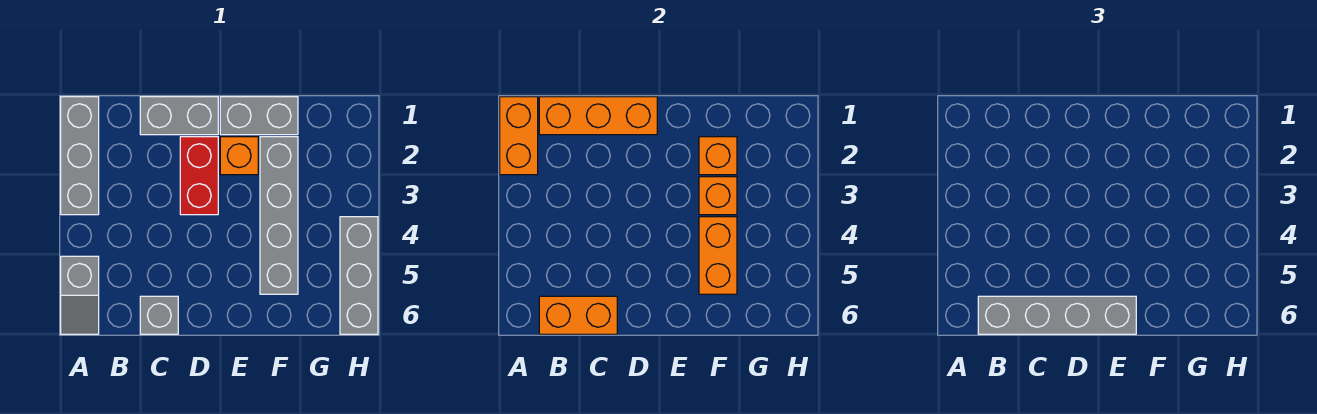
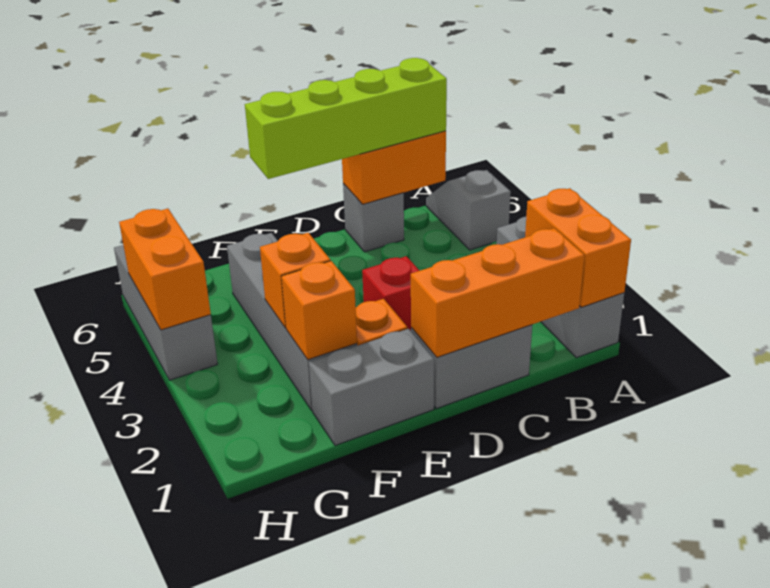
grey brick B6:E6 level 3 -> lime brick B6:E6 level 3
red brick D2:D3 level 1 -> red brick D3 level 1
orange brick F4:F5 level 2 -> orange brick H4:H5 level 2

